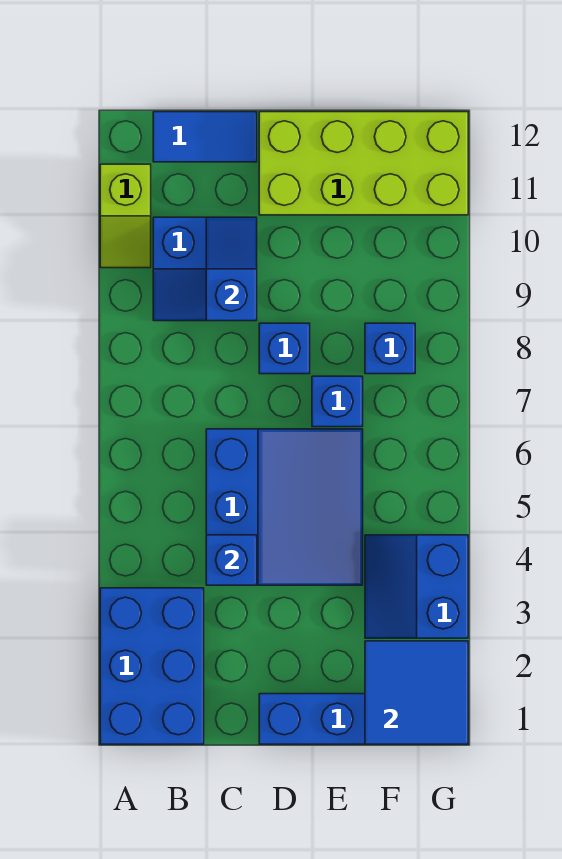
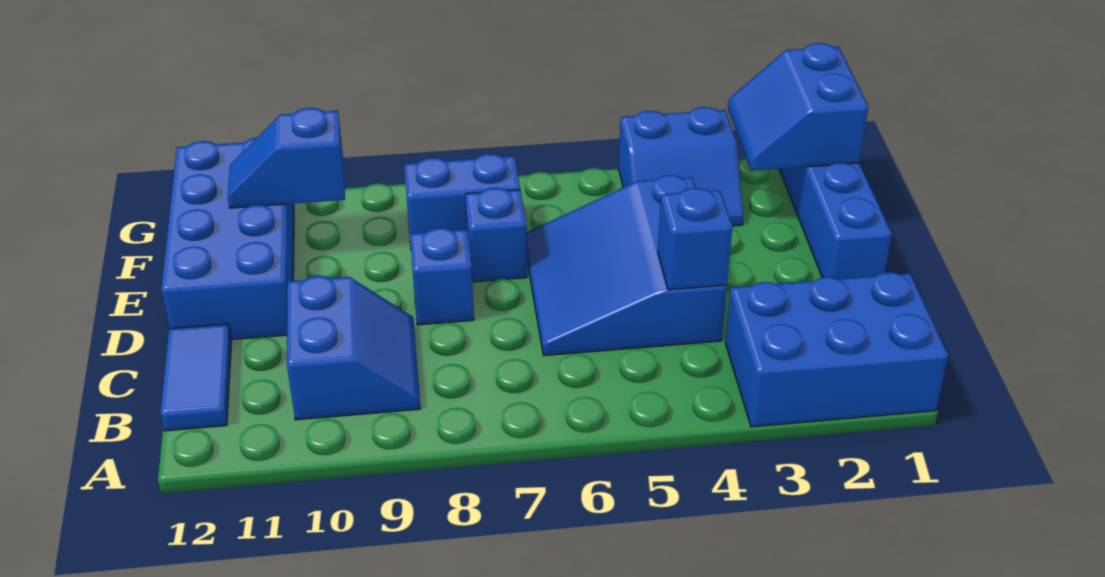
lime slope A10:A11 level 1 top 11 -> none
blue slope C4:E6 level 1 top C -> blue slope C4:E6 level 1 top 4
blue slope C9:C10 level 2 top 9 -> blue slope F10:F11 level 2 top 10
lime brick D11:G12 level 1 -> blue brick D11:G12 level 1
blue tile F1:G2 level 2 -> blue slope F1:G2 level 2 top 1
blue brick F8 level 1 -> blue brick F7:F8 level 1

